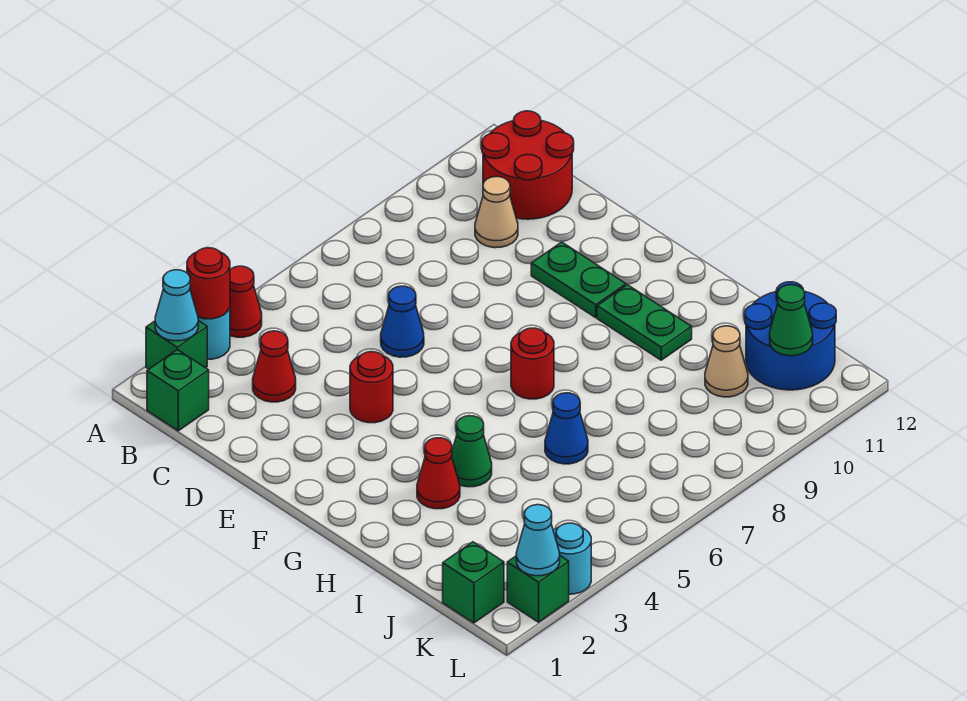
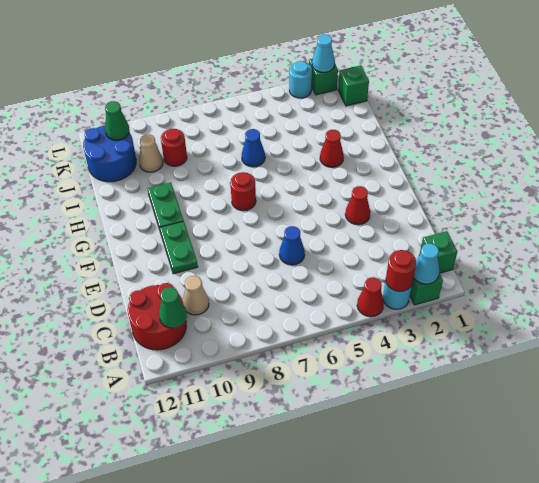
red cone C3 level 1 -> red cone E3 level 1
red round brick E4 level 1 -> red round brick J9 level 1
green cone H4 level 1 -> green cone B11 level 2

